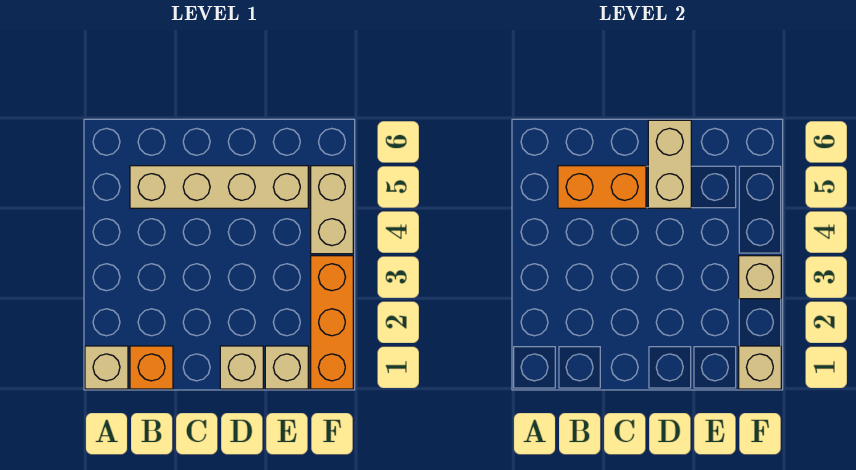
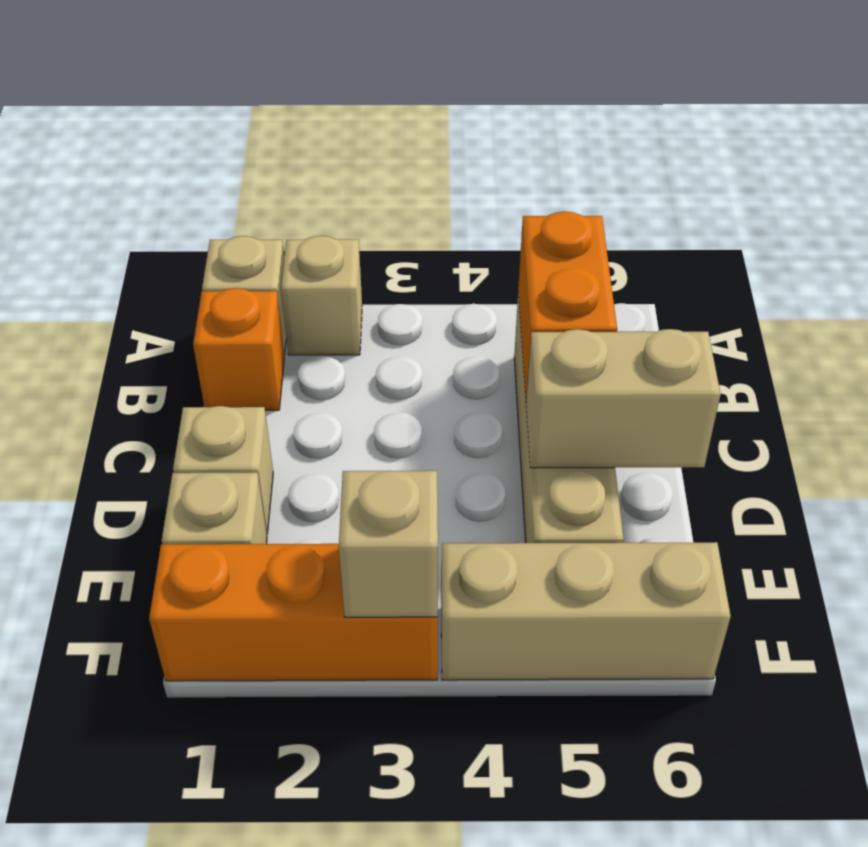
tan brick F1 level 2 -> tan brick A2 level 1
tan brick F4:F5 level 1 -> tan brick F4:F6 level 1

